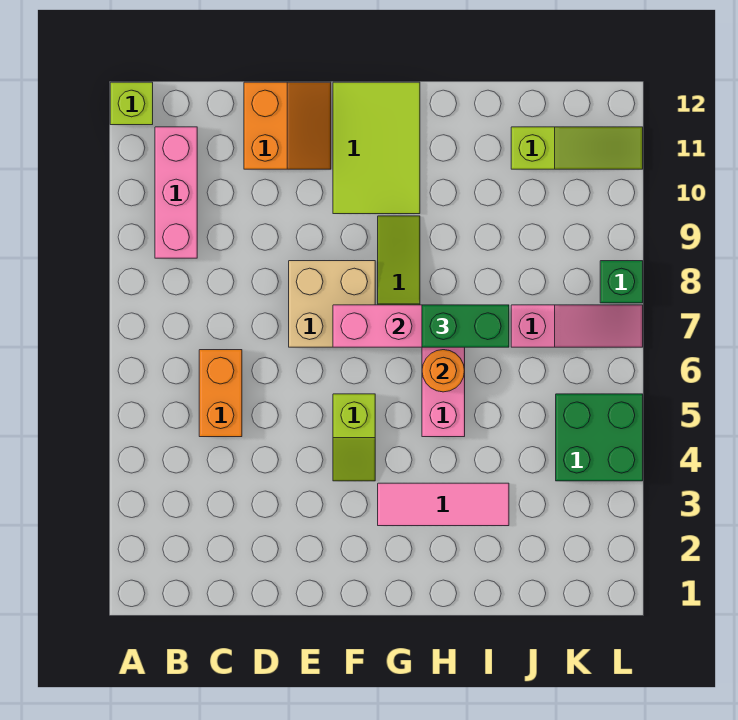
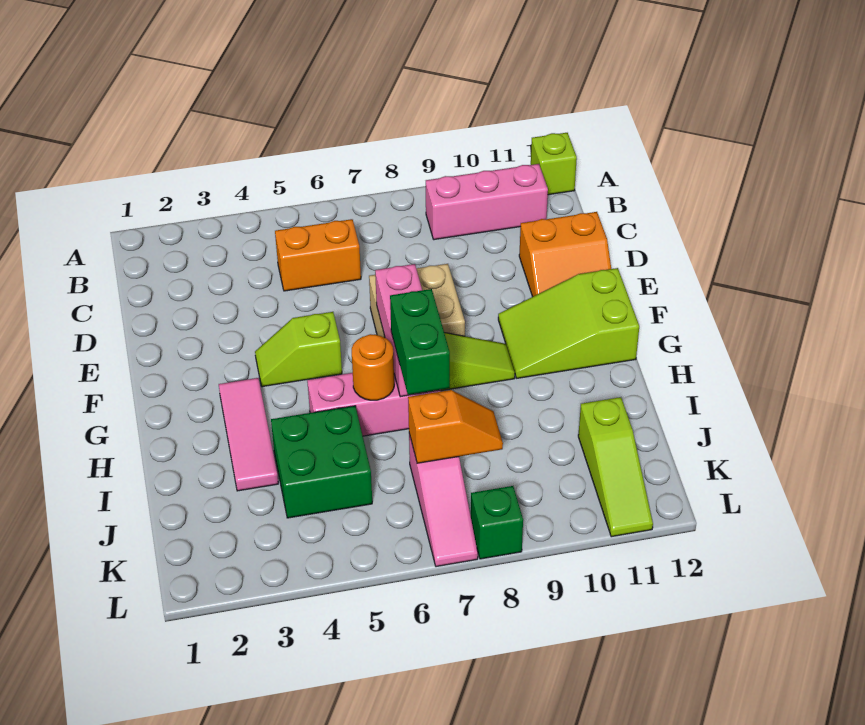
lime tile F10:G12 level 1 -> lime slope F10:G12 level 1 top 12
none -> orange slope J7:J8 level 2 top 7
green brick K4:L5 level 1 -> green brick I4:J5 level 1

